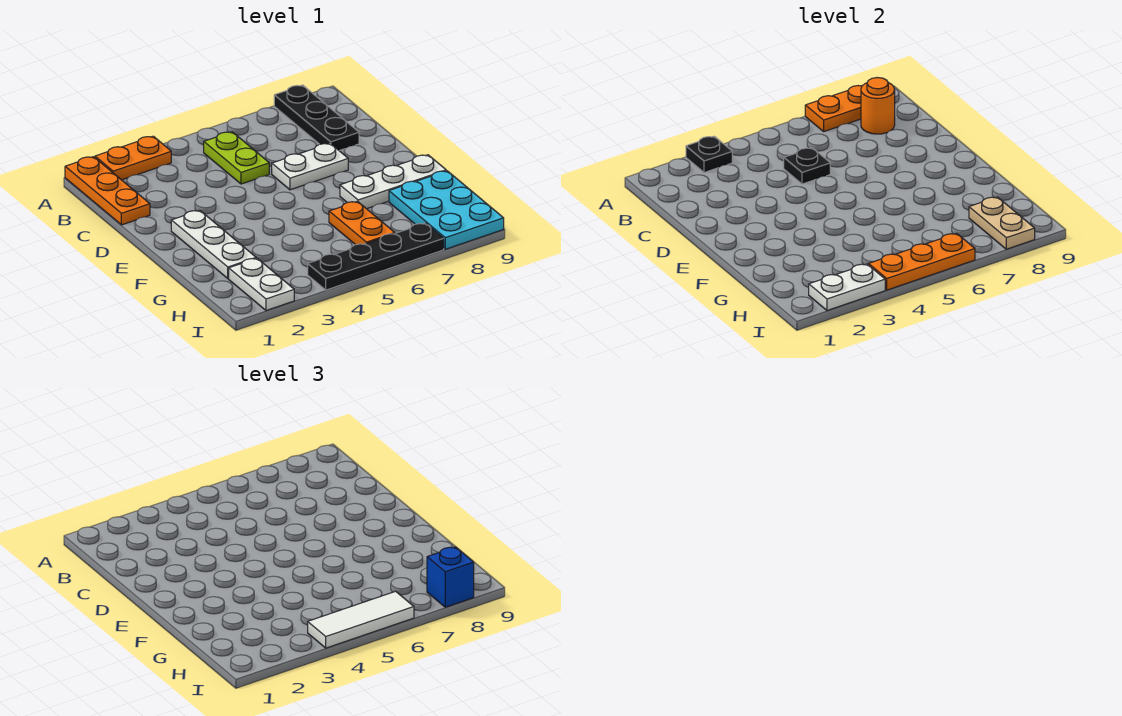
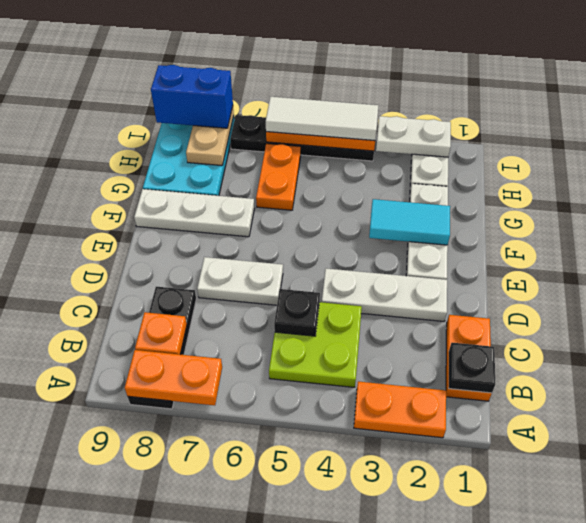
orange plate A1:C1 level 1 -> orange plate B1:C1 level 1
black plate A3 level 2 -> black plate B1 level 2
lime plate B5:C5 level 1 -> lime plate B4:C5 level 1
orange round brick B8 level 2 -> orange plate B8 level 2
none -> white plate D2:D4 level 1
none -> cyan tile F2:F3 level 2
blue brick I8 level 3 -> blue brick I8:I9 level 3

